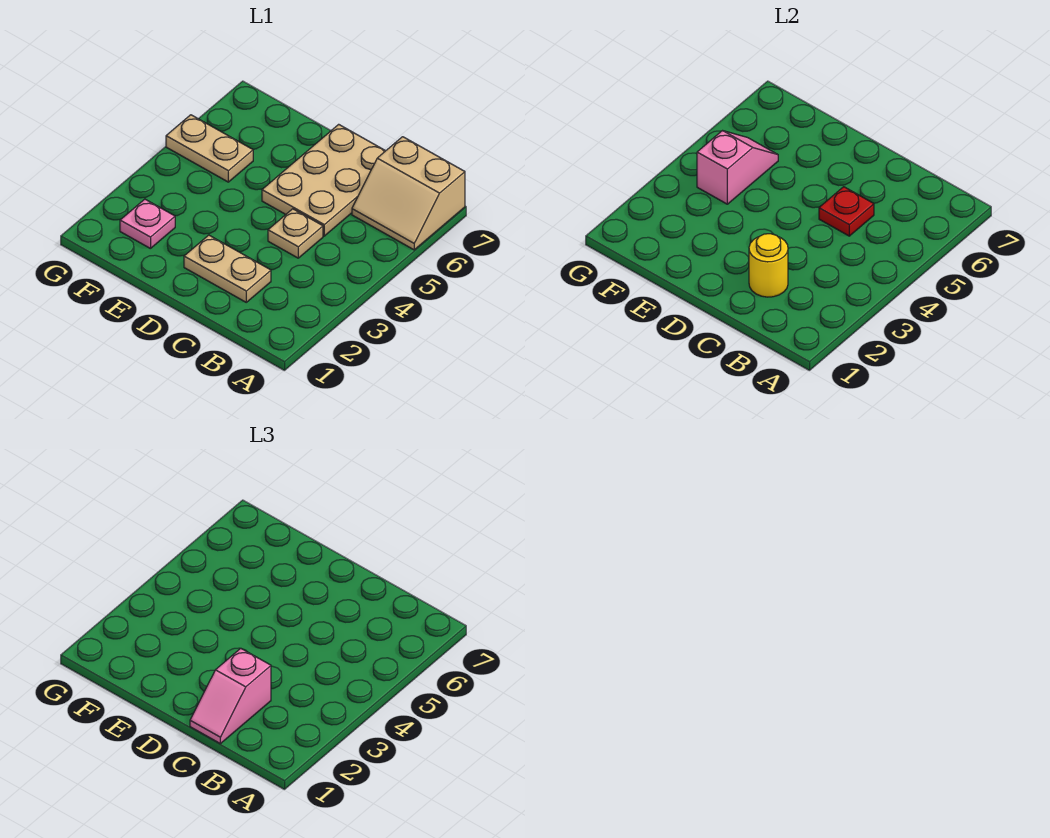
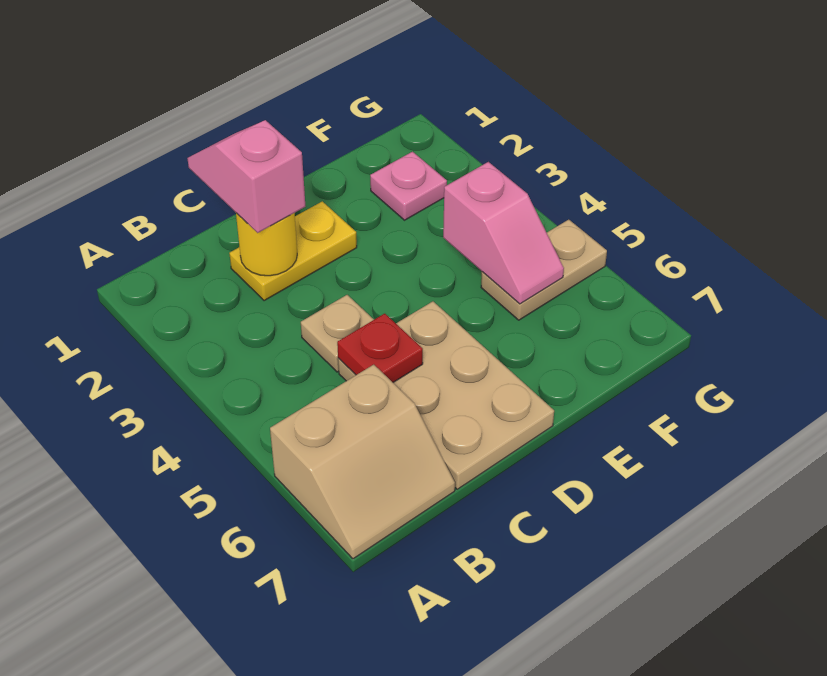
tan slope A6:B7 level 1 top 7 -> tan slope A6:B7 level 1 top 6
tan plate C2:D2 level 1 -> yellow plate C2:D2 level 1

